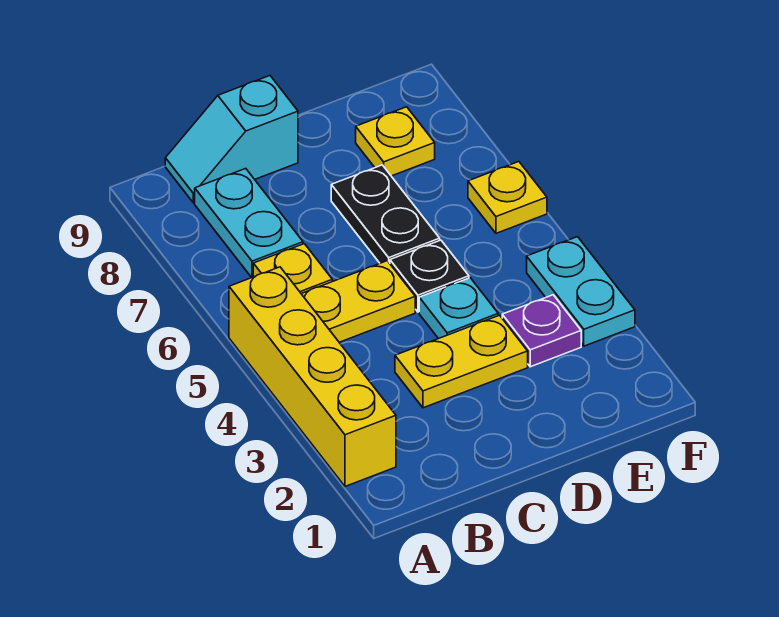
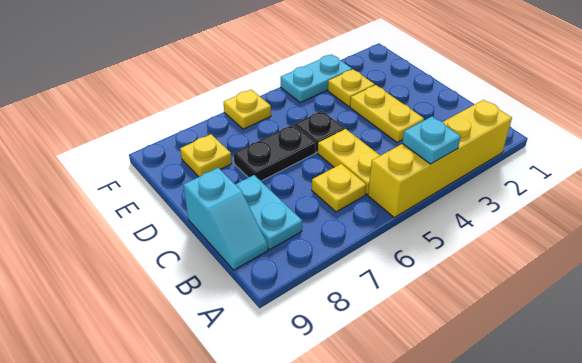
cyan plate B7:B8 level 1 -> cyan plate B8:C8 level 1
cyan plate D4 level 1 -> cyan plate A4 level 2
purple plate E3 level 1 -> yellow plate E3 level 1

